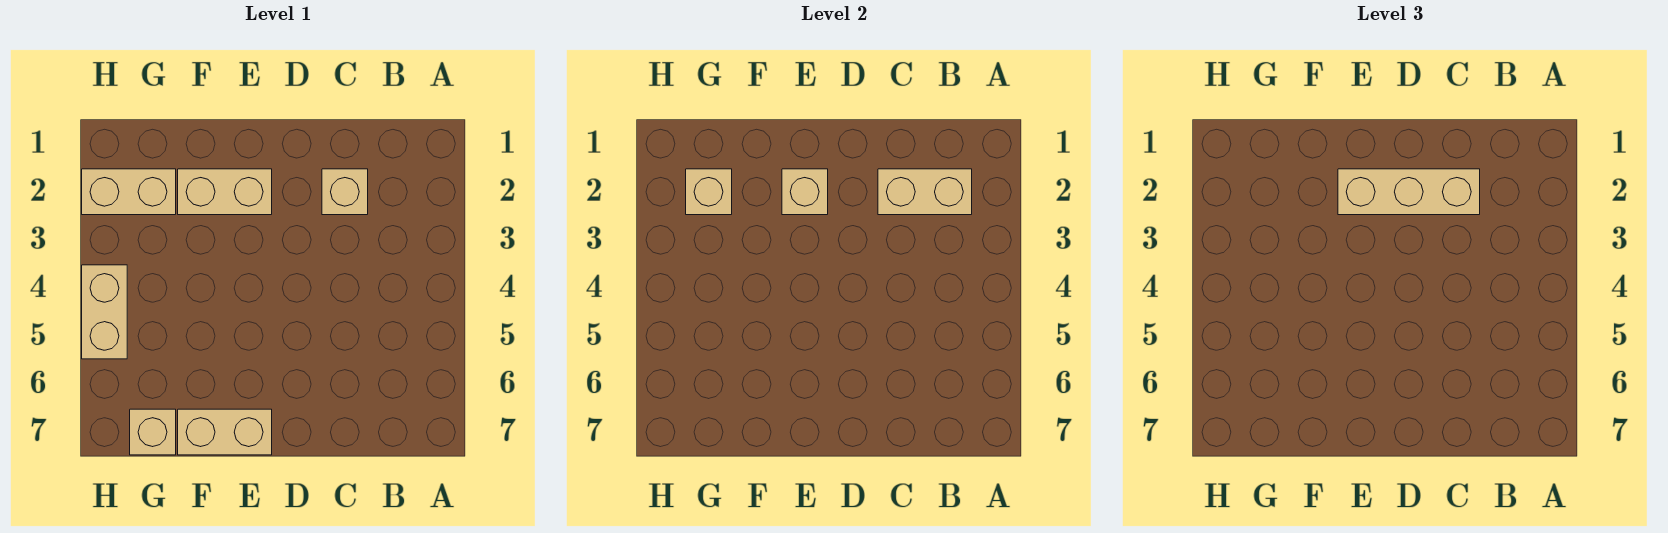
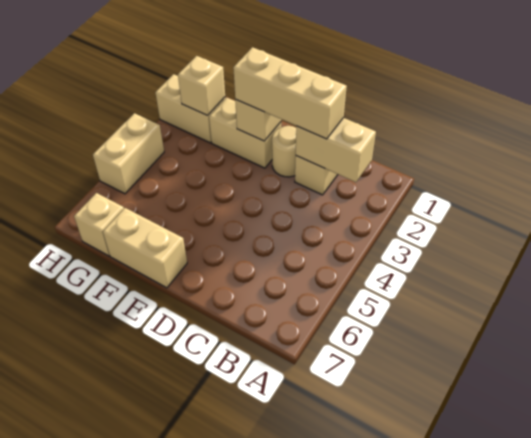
none -> tan round brick D2 level 1

